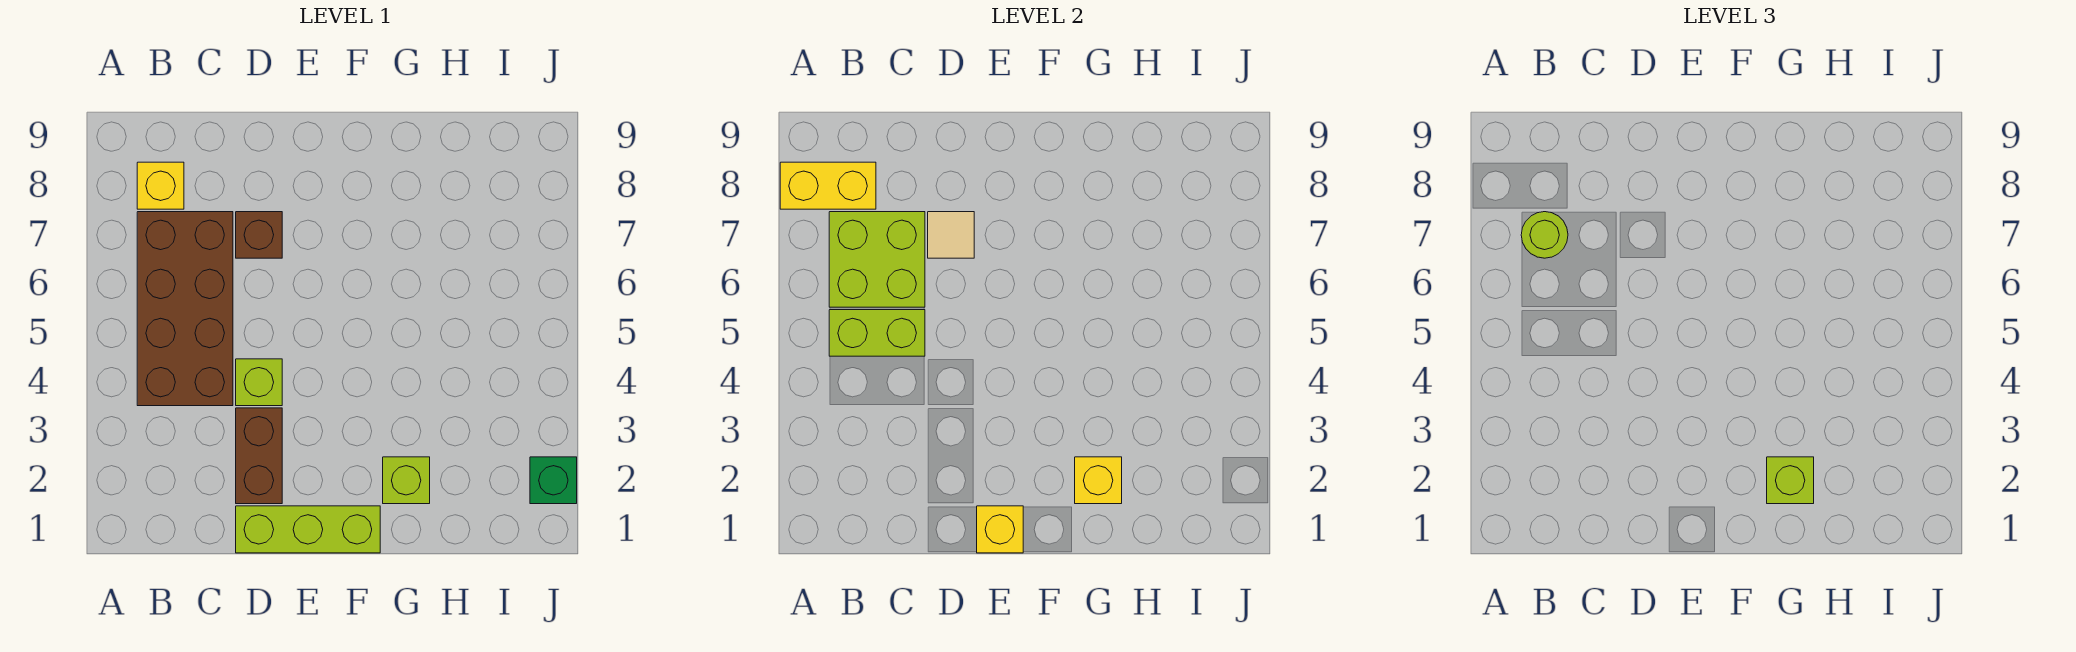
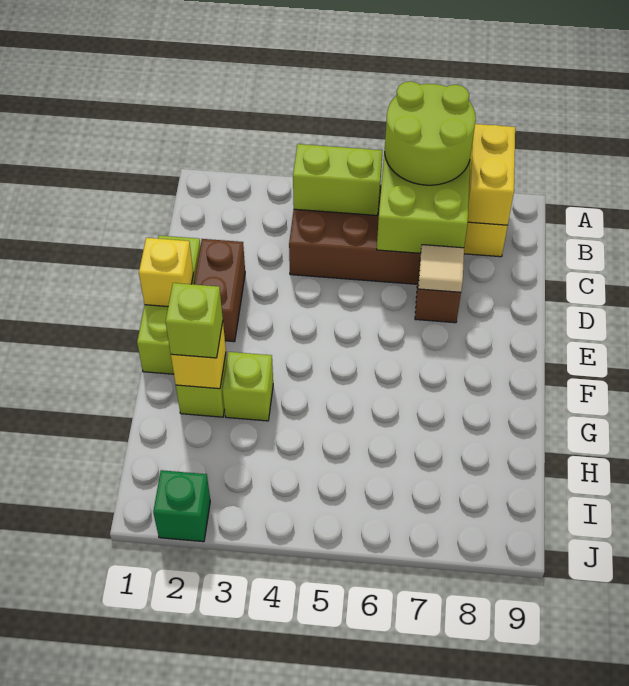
lime brick B5:C5 level 2 -> lime brick B4:B5 level 2
lime round brick B7 level 3 -> lime round brick A6:B7 level 3
brown brick D2:D3 level 1 -> brown brick D2:E2 level 1
lime brick D4 level 1 -> lime brick G3 level 1

